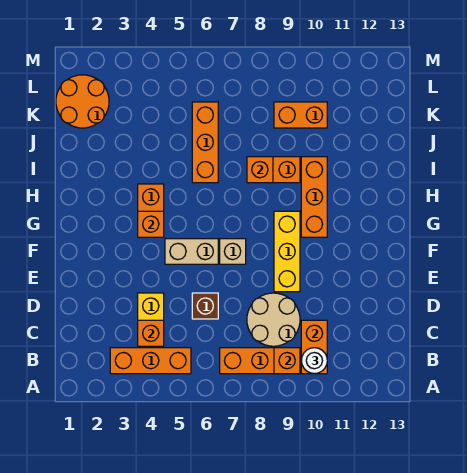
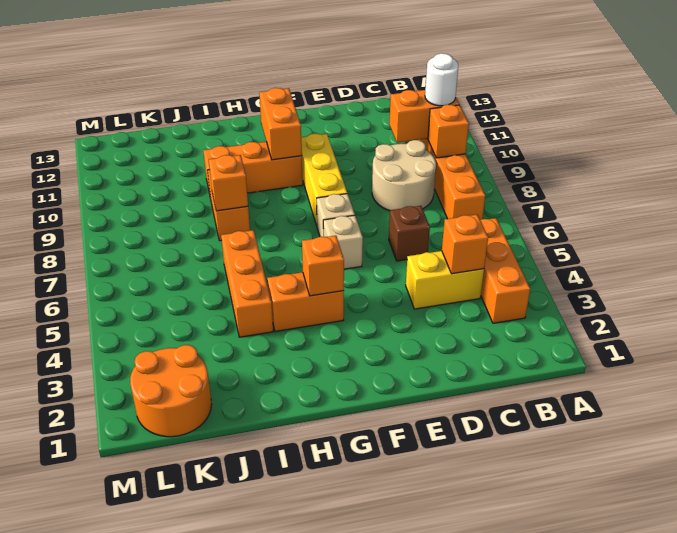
yellow brick E9:G9 level 1 -> yellow brick F8:F10 level 1
tan brick F5:F6 level 1 -> tan brick F6 level 1
orange brick I6:K6 level 1 -> orange brick I4:I6 level 1
orange brick K9:K10 level 1 -> orange brick G10:G11 level 2

